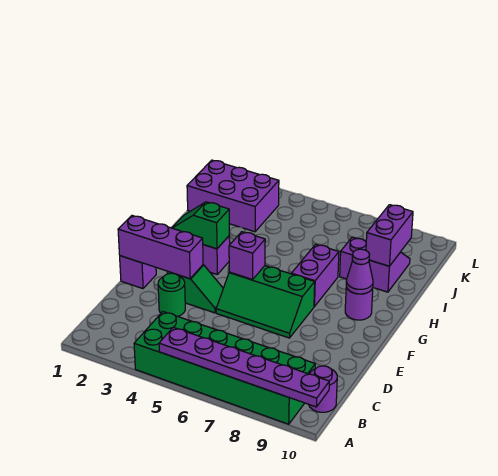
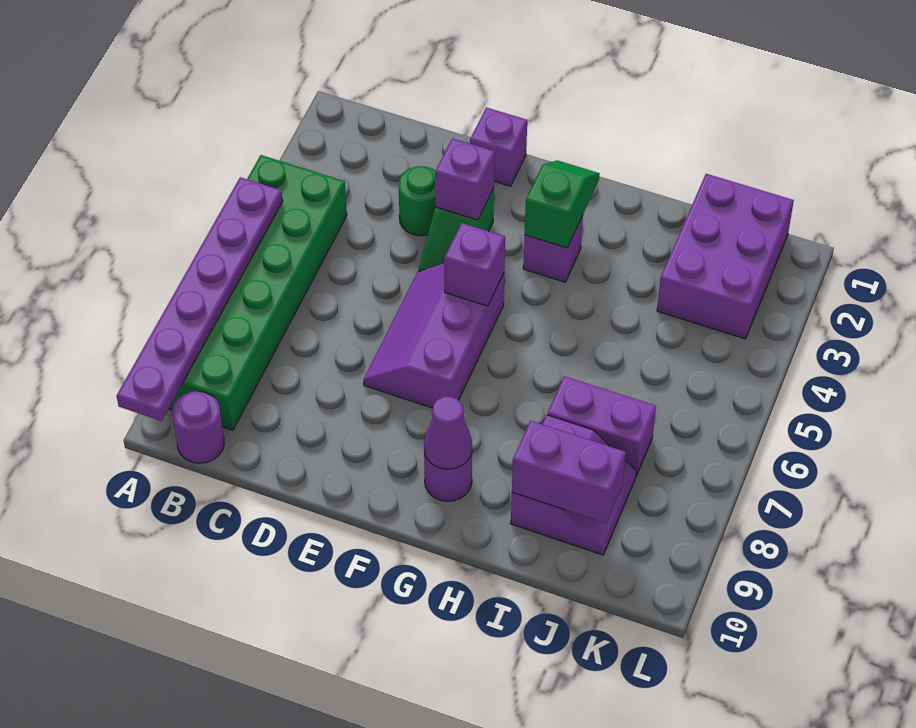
purple brick E1:E3 level 2 -> purple brick E3 level 2
green slope E5:F7 level 1 top F -> purple slope E5:F7 level 1 top F
purple brick G7:H7 level 1 -> purple brick I7:J7 level 1

